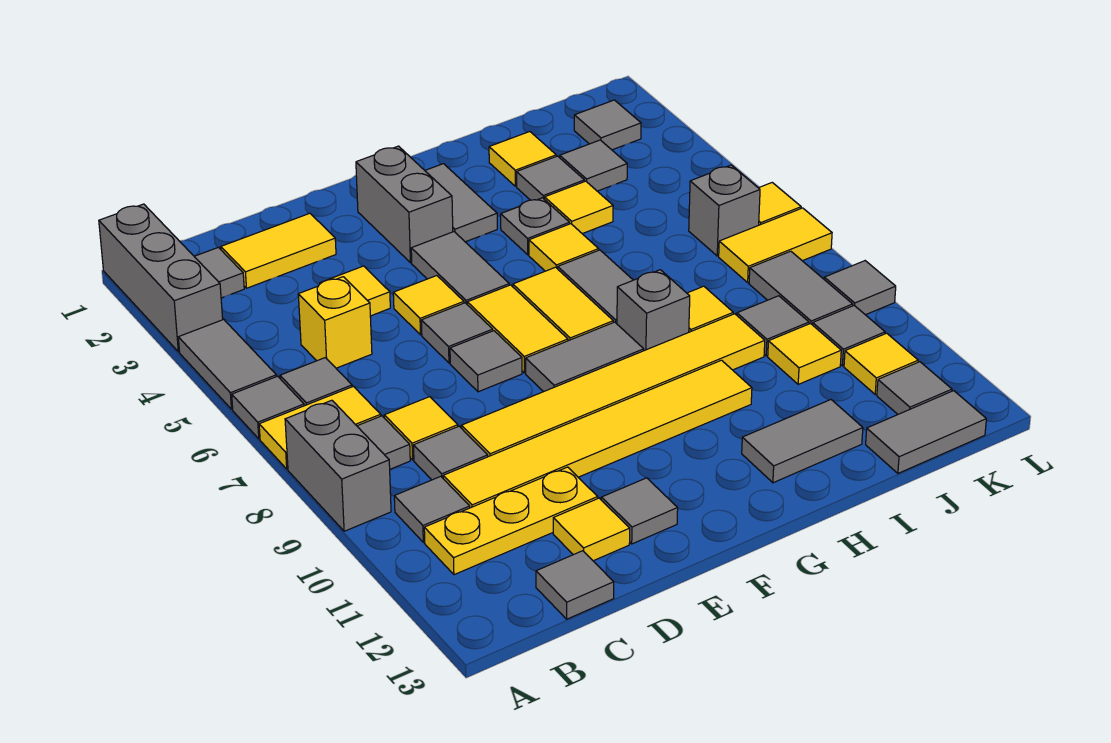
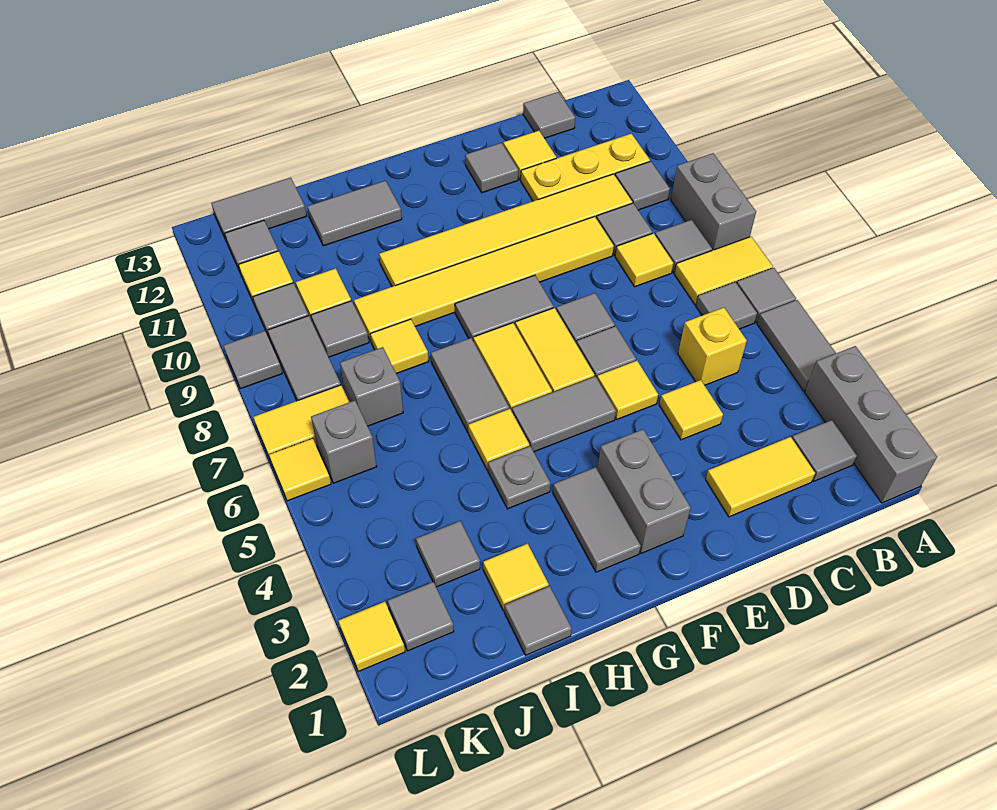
grey tile F4:F5 level 1 -> grey tile F5:G5 level 1
grey brick H8 level 1 -> grey brick J7 level 1
grey tile I3 level 1 -> grey tile I1 level 1
yellow tile I4 level 1 -> yellow tile L2 level 1

